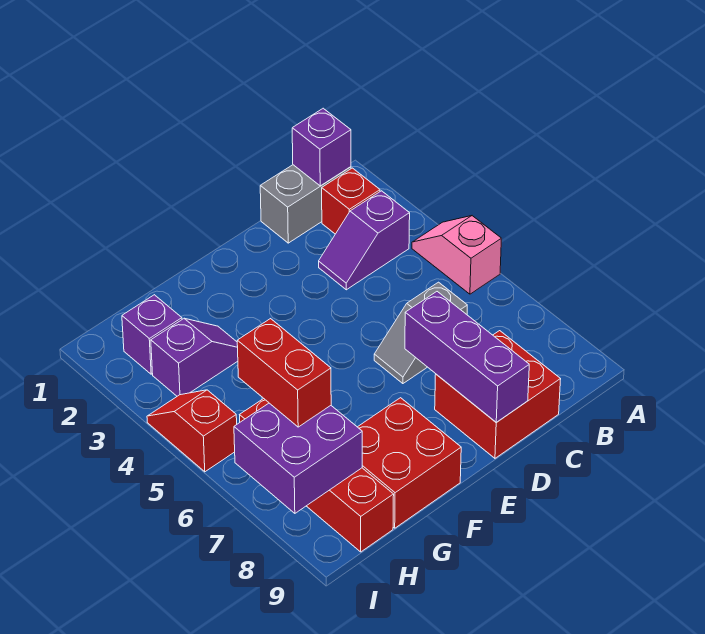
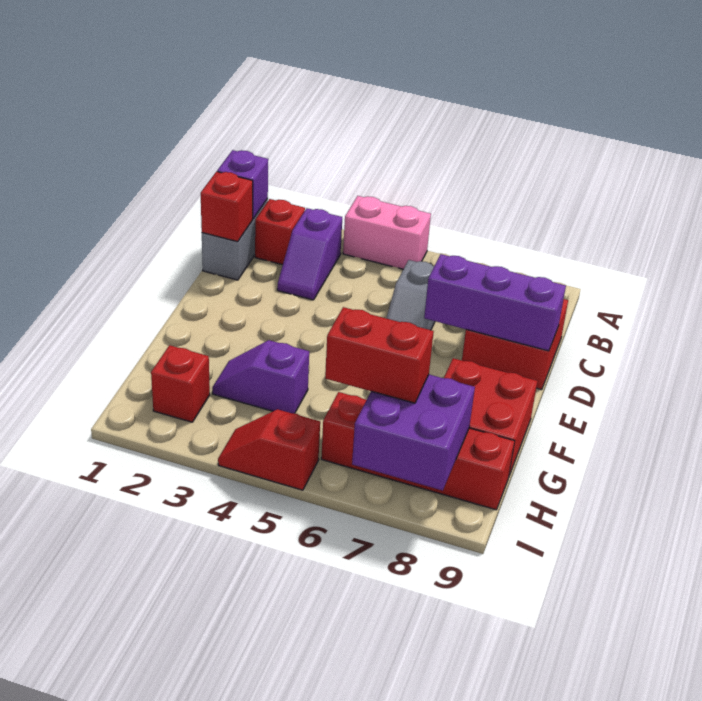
pink slope A4:A5 level 1 top 5 -> pink brick A4:A5 level 1
none -> red brick C1 level 2
purple slope G3:H3 level 1 top H -> purple slope G3:G4 level 1 top 4
purple brick H2 level 1 -> red brick H2 level 1

